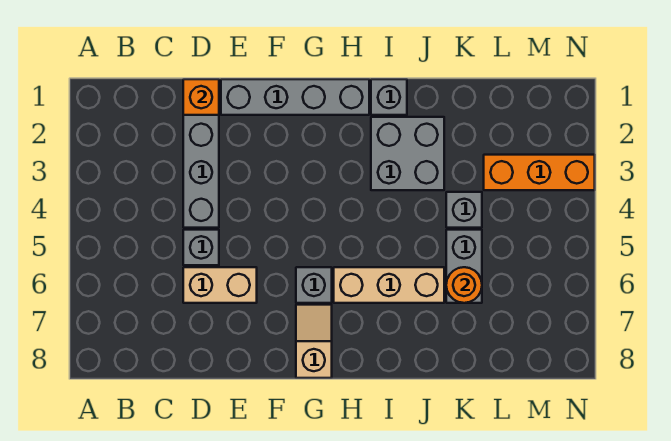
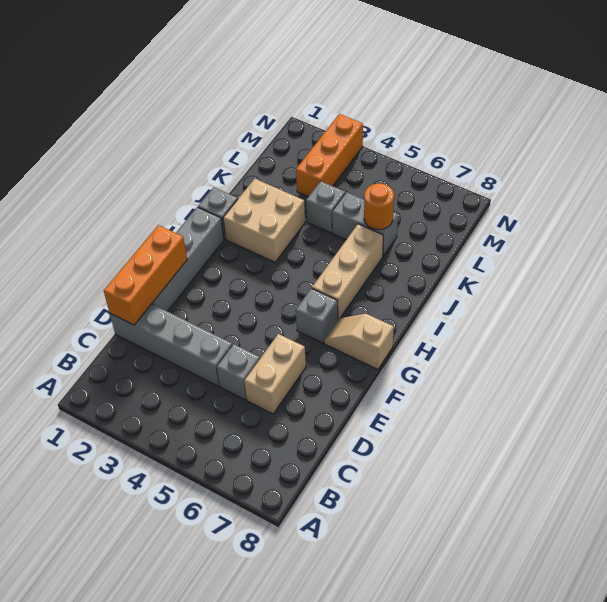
orange brick D1 level 2 -> orange brick D1:F1 level 2
grey brick I2:J3 level 1 -> tan brick I2:J3 level 1

